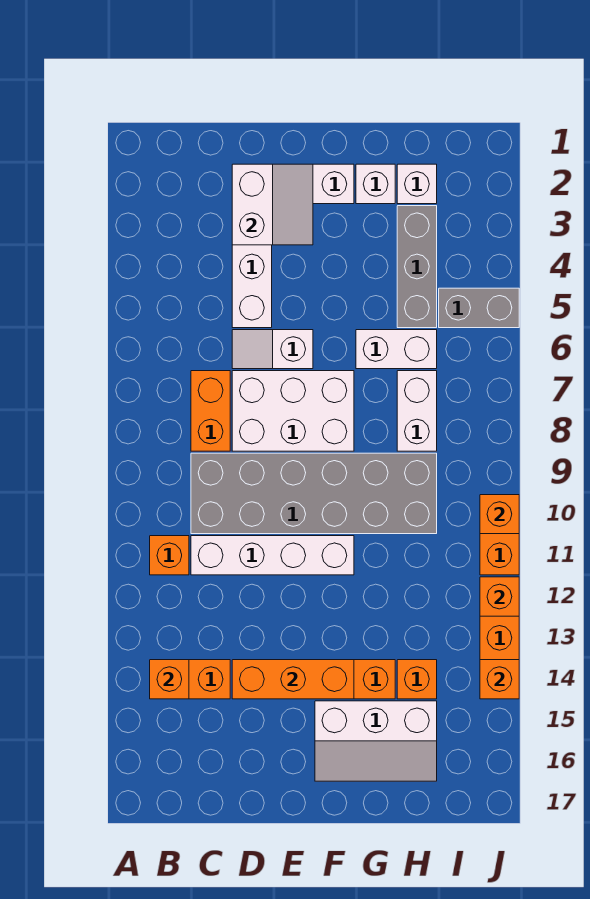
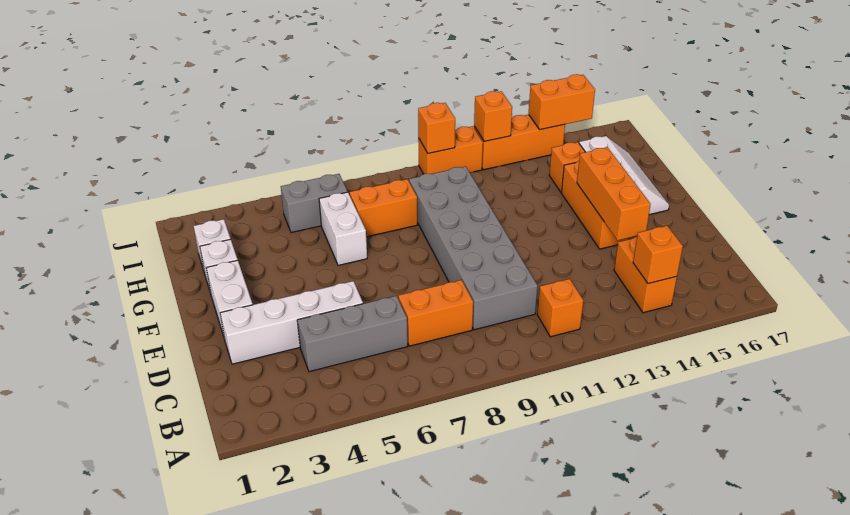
white brick C11:F11 level 1 -> none
white slope D2:E3 level 2 top D -> none
white slope D6:E6 level 1 top E -> none
white brick D7:F8 level 1 -> none
grey brick H3:H5 level 1 -> grey brick C4:C6 level 1
white brick H7:H8 level 1 -> orange brick H7:H8 level 1
grey brick I5:J5 level 1 -> grey brick I5:I6 level 1
orange brick J14 level 2 -> orange brick J14:J15 level 2

